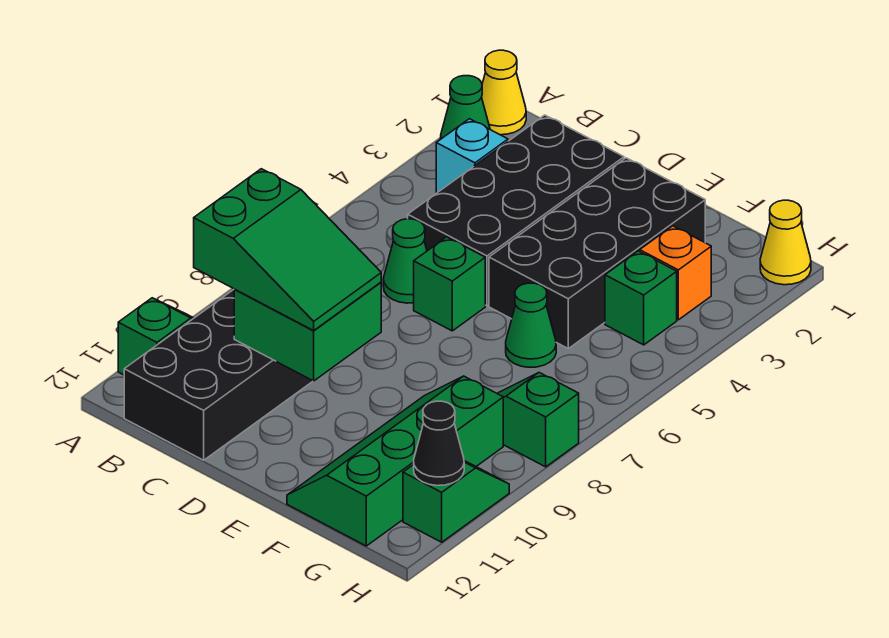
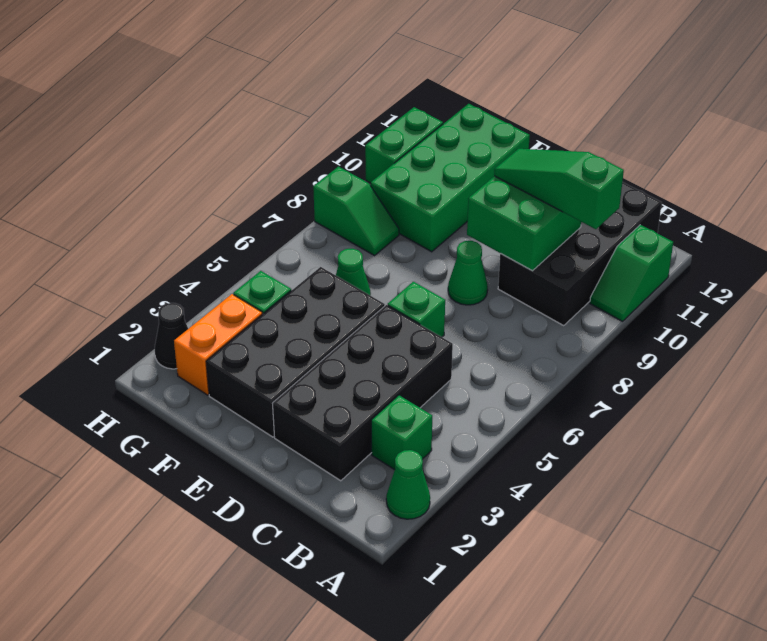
yellow cone A1 level 1 -> none
cyan brick B3 level 1 -> green brick B3 level 1
green slope B9:D10 level 3 top B -> green slope B10:D10 level 3 top B
green cone C6 level 1 -> green cone D8 level 1
green slope F9:G12 level 1 top G -> green brick F9:G12 level 1
orange brick G3 level 1 -> orange brick G2:G3 level 1
yellow cone H1 level 1 -> none
green slope H10:H11 level 1 top 11 -> green brick H10:H11 level 1
black cone H11 level 2 -> black cone H2 level 1

